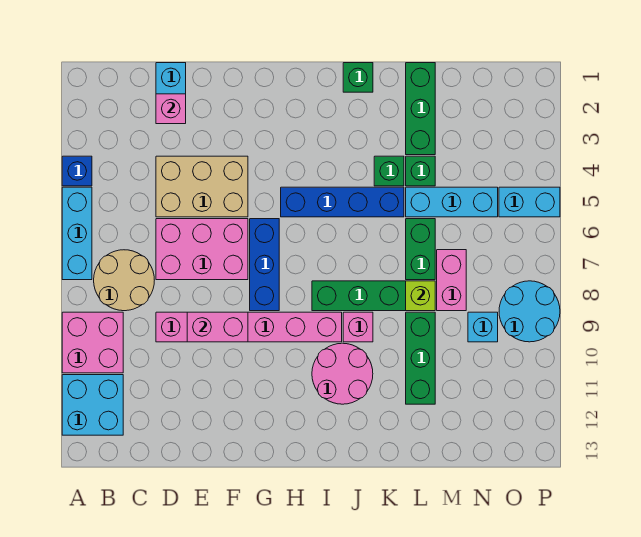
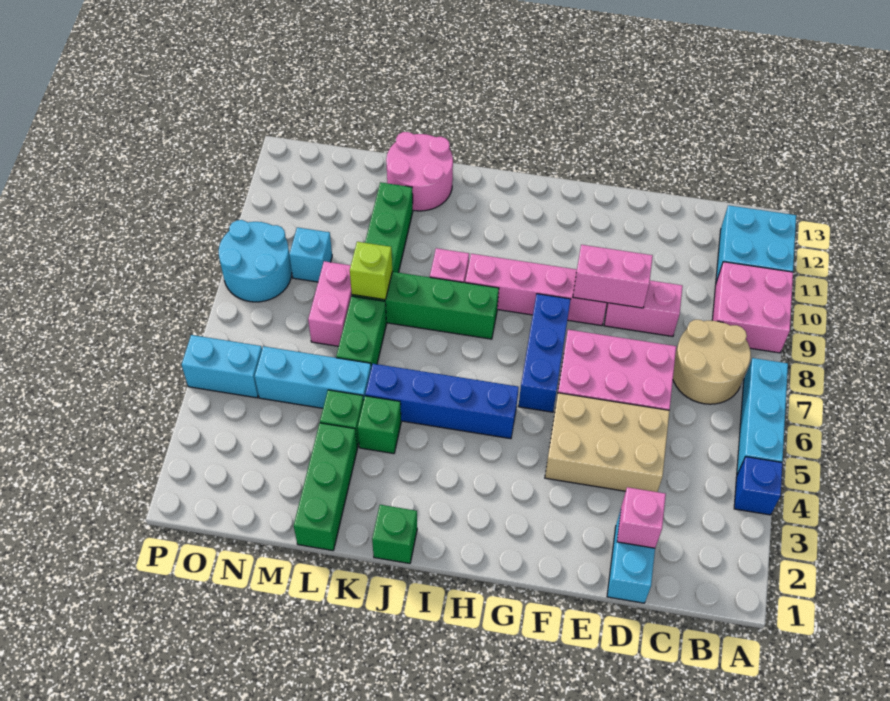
pink round brick I10:J11 level 1 -> pink round brick K12:L13 level 1

